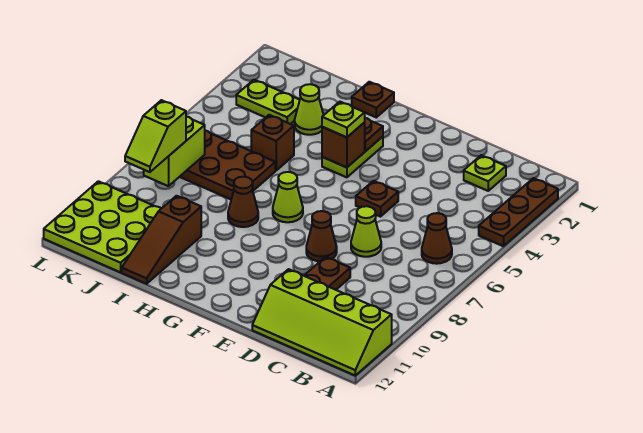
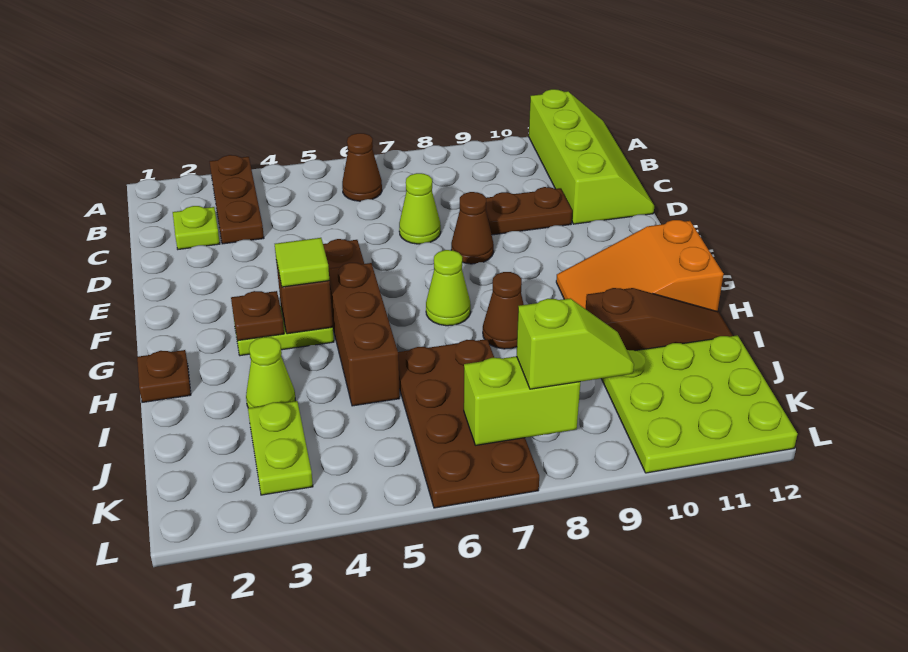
brown plate A2:A4 level 1 -> brown plate A3:C3 level 1
lime plate G4 level 3 -> lime tile G4 level 3
none -> orange slope G10:H12 level 1 top 12
brown brick I5 level 1 -> brown brick G5:I5 level 1

